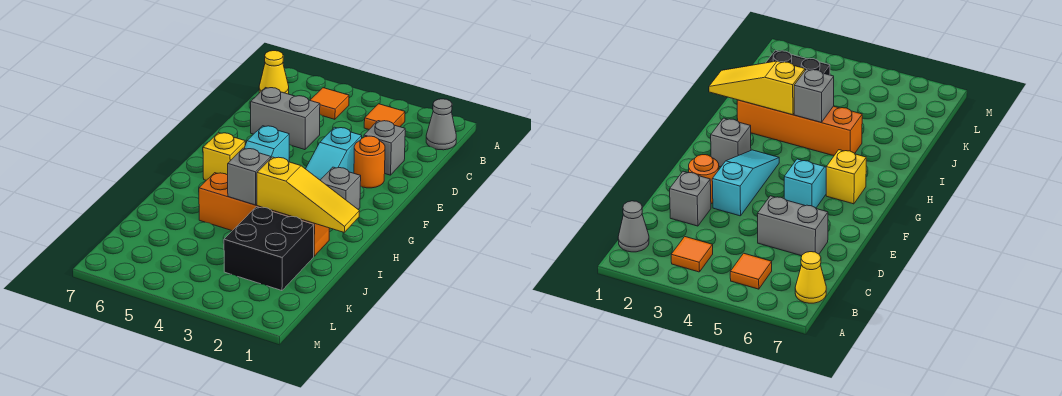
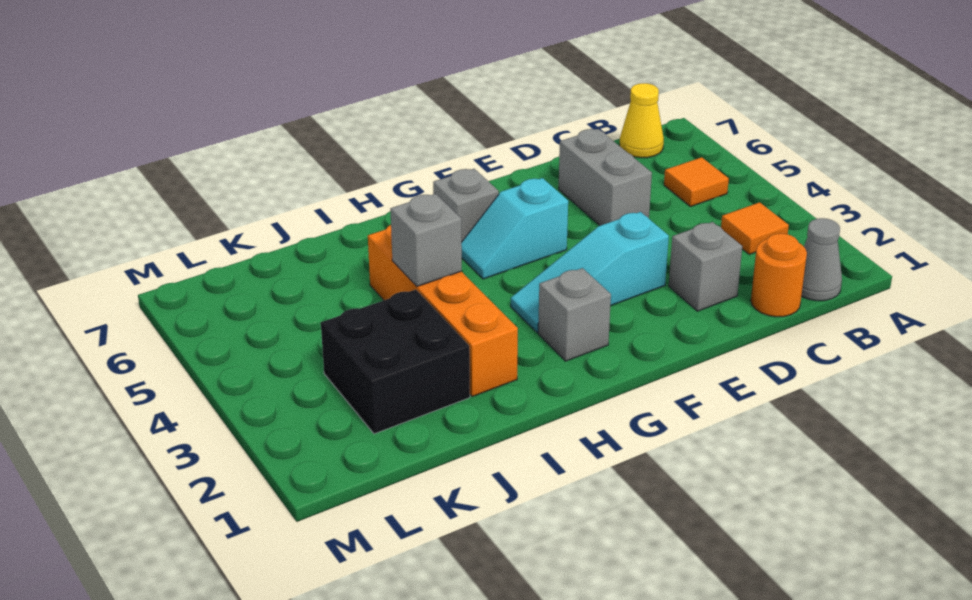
orange round brick E2 level 1 -> orange round brick C1 level 1
yellow brick G6 level 1 -> grey brick G6 level 1
yellow slope I1:I3 level 2 top 3 -> none

